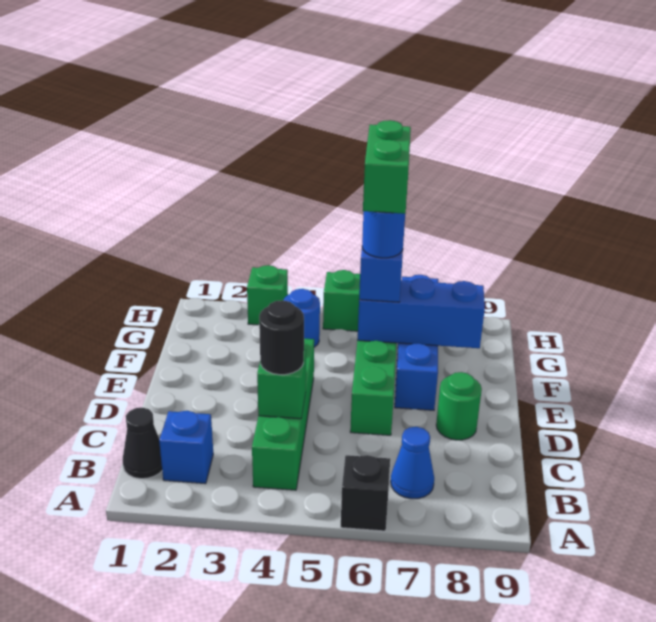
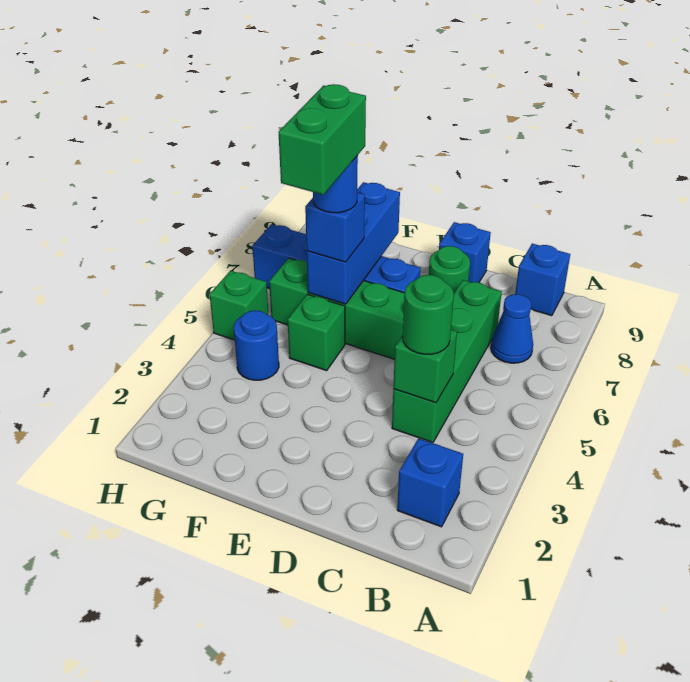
black brick A6 level 1 -> none
black cone B1 level 1 -> none
green brick B4:E4 level 1 -> green brick C4:C7 level 1
none -> blue brick B9 level 1
black round brick C4 level 3 -> green round brick C4 level 3
none -> blue brick D9 level 1
green brick F6:G6 level 5 -> green brick F5:F6 level 5
green brick H3 level 1 -> green brick F5 level 1

